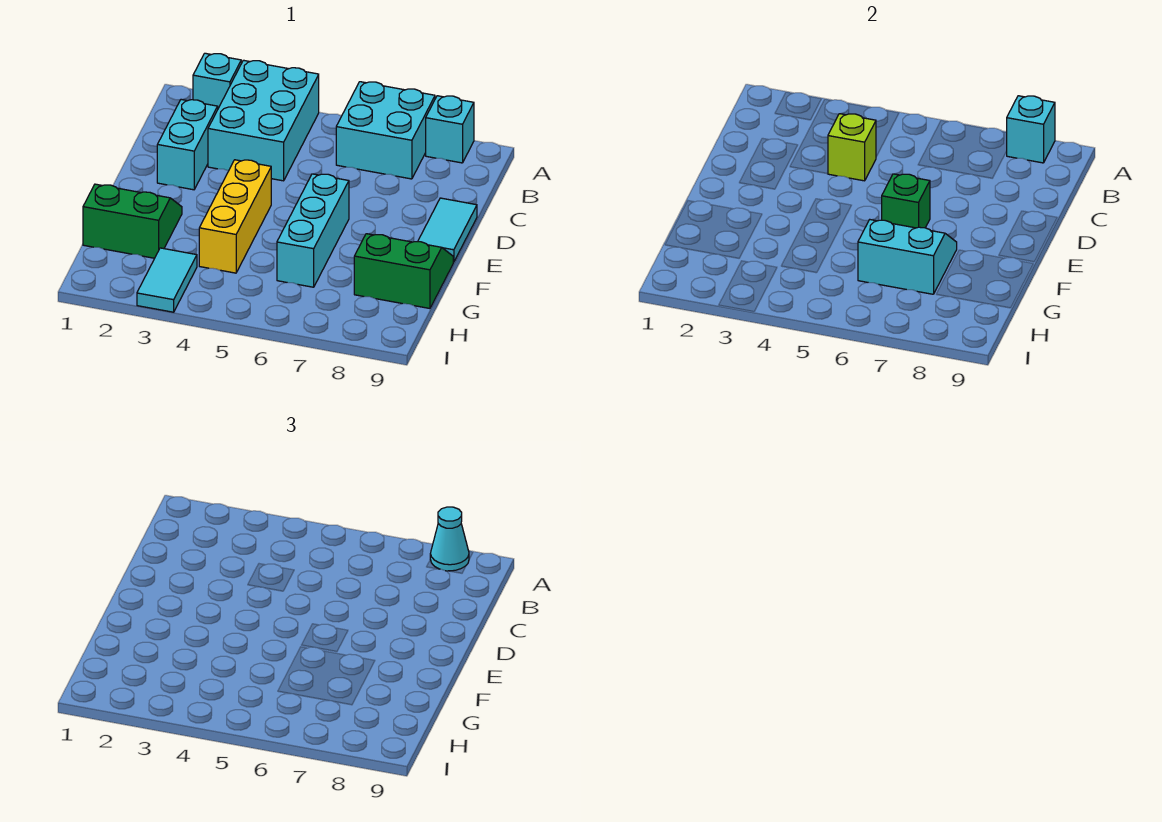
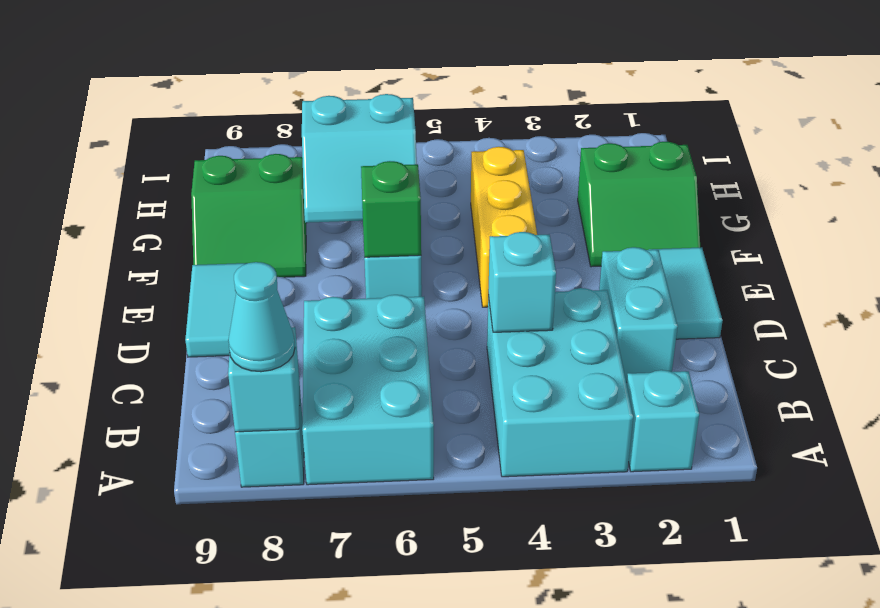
cyan brick A6:B7 level 1 -> cyan brick A6:C7 level 1
lime brick C4 level 2 -> cyan brick C4 level 2
cyan tile H3:I3 level 1 -> cyan tile D1:E1 level 1

